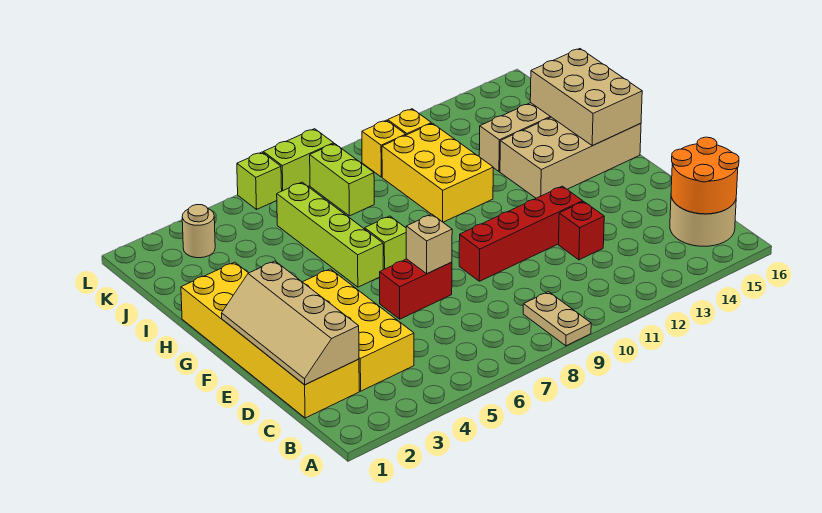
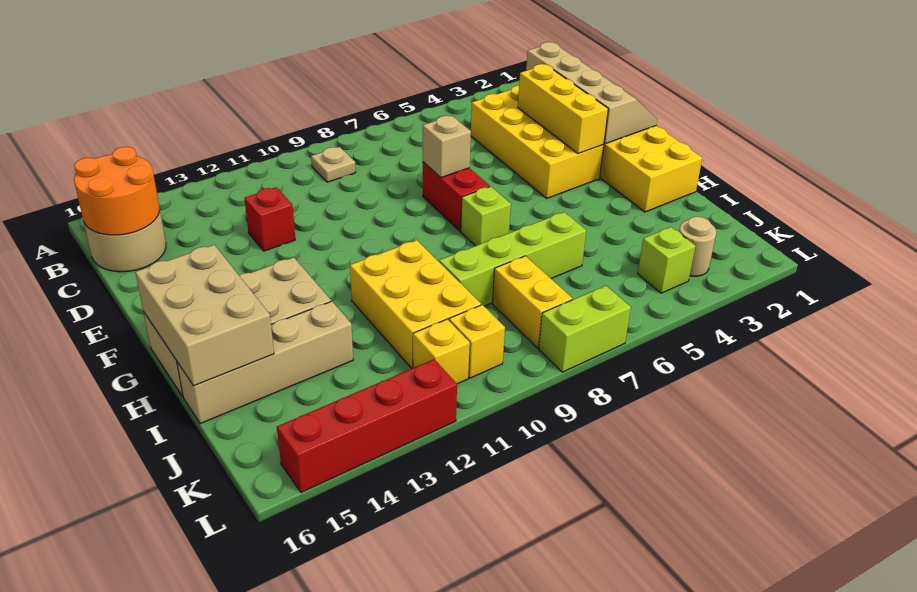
tan plate A9:B9 level 1 -> tan plate B9 level 1
none -> yellow brick D3:F3 level 2
red brick E6:E7 level 1 -> red brick E7:F7 level 1
red brick E9:E12 level 1 -> red brick L12:L15 level 1
lime brick G6:J6 level 1 -> lime brick I6:I9 level 1
lime brick J8:K8 level 1 -> yellow brick J8:K8 level 1
lime brick L6 level 1 -> lime brick K4 level 1

